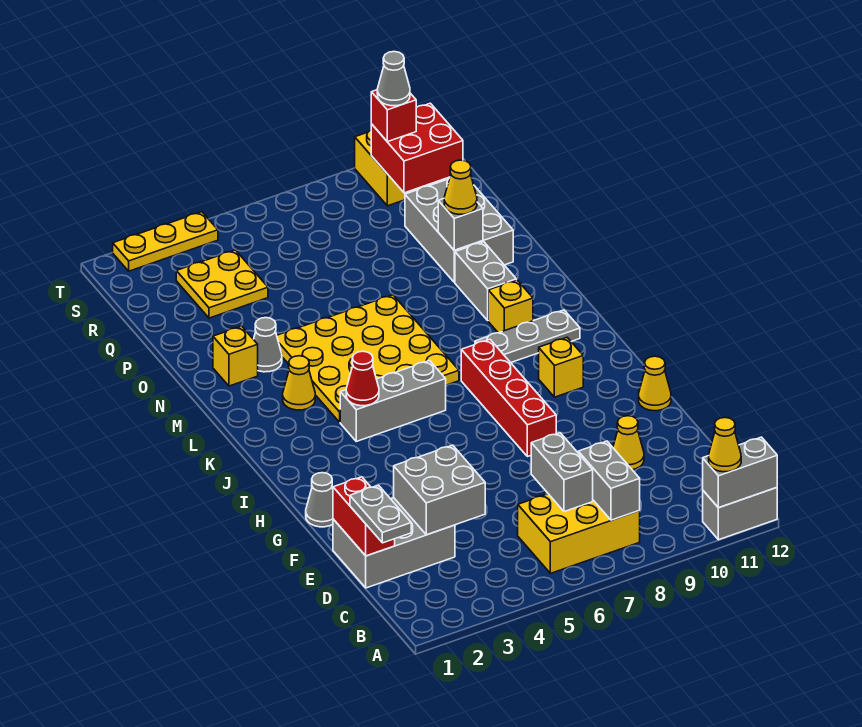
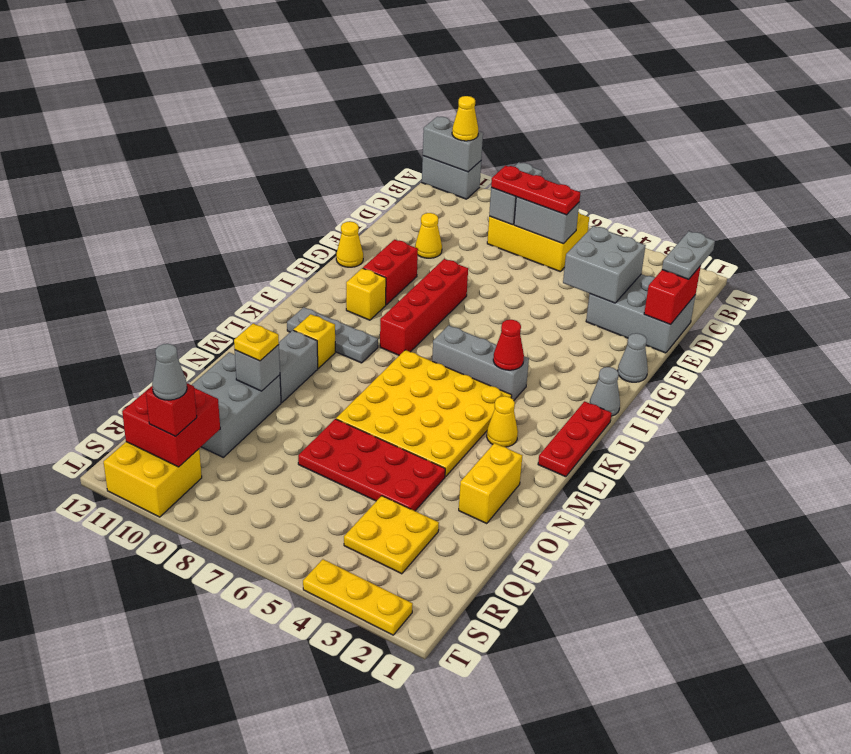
none -> red plate C6:C8 level 3
grey brick C7:D7 level 2 -> grey brick C6:C7 level 2
none -> red brick G10:H10 level 1
none -> red plate J1:L1 level 1
yellow brick N2 level 1 -> yellow brick N2:O2 level 1
grey cone N3 level 1 -> grey cone I1 level 1
none -> red plate O4:P7 level 1
yellow cone O10 level 3 -> yellow plate O10 level 3

